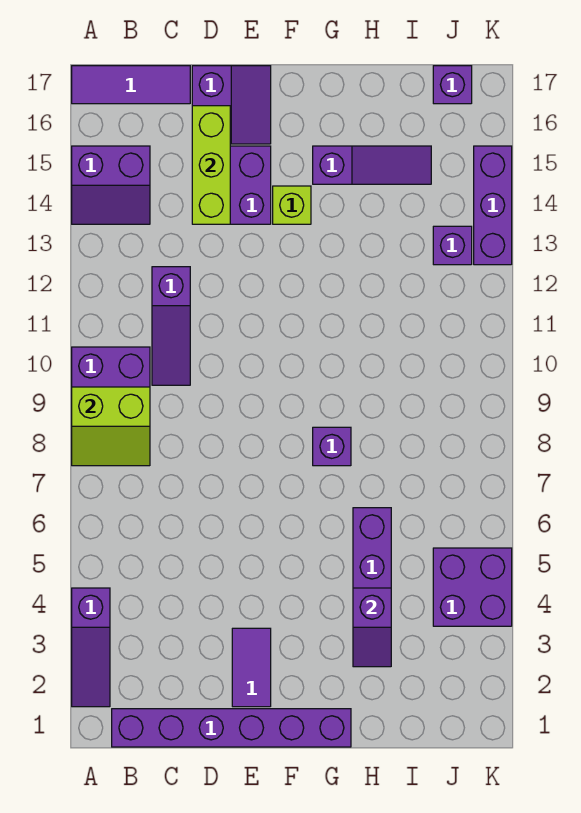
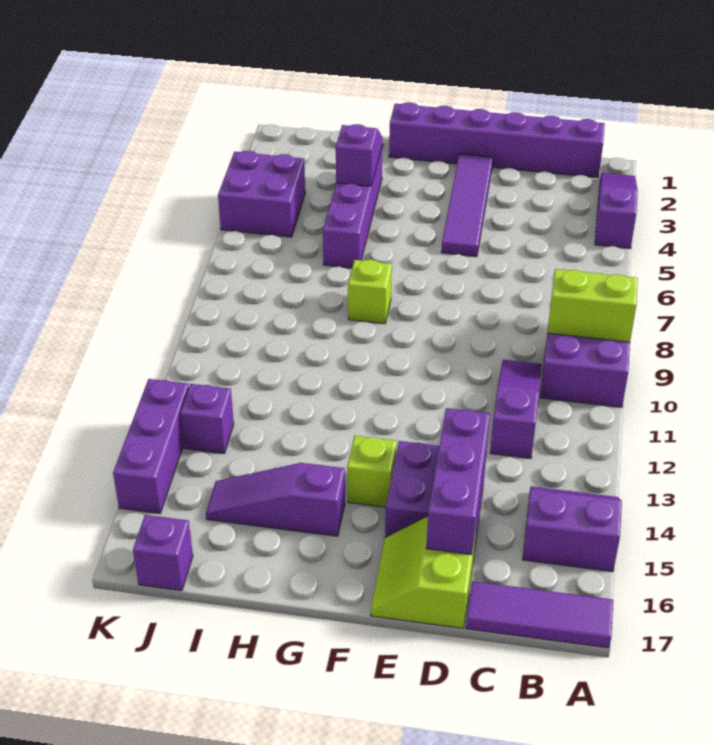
lime brick D14:D16 level 2 -> purple brick D14:D16 level 2
purple slope D16:E17 level 1 top D -> lime slope D16:E17 level 1 top D
purple tile E2:E3 level 1 -> purple tile E2:E5 level 1
purple brick G8 level 1 -> lime brick G8 level 1

